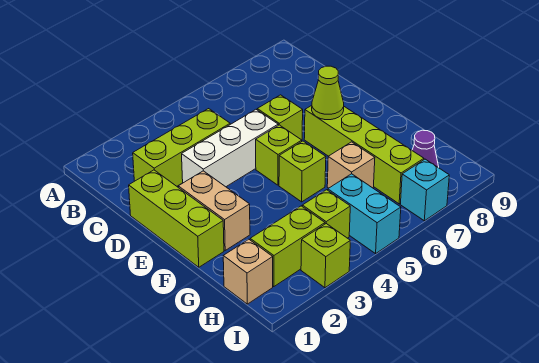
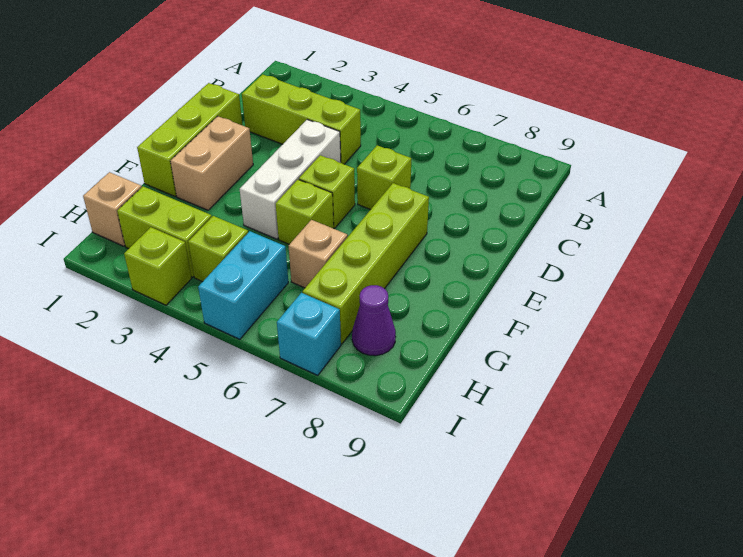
white brick D3:D5 level 1 -> white brick D4:F4 level 1
lime cone E7 level 2 -> none

